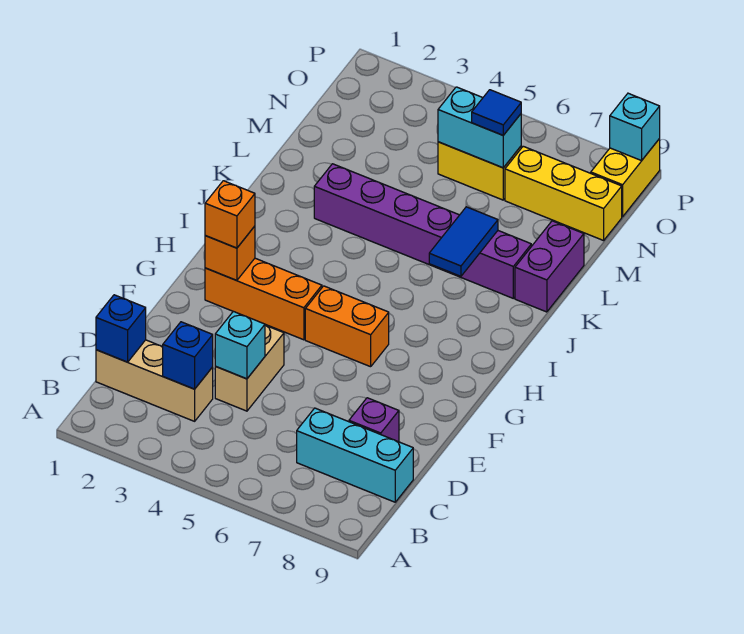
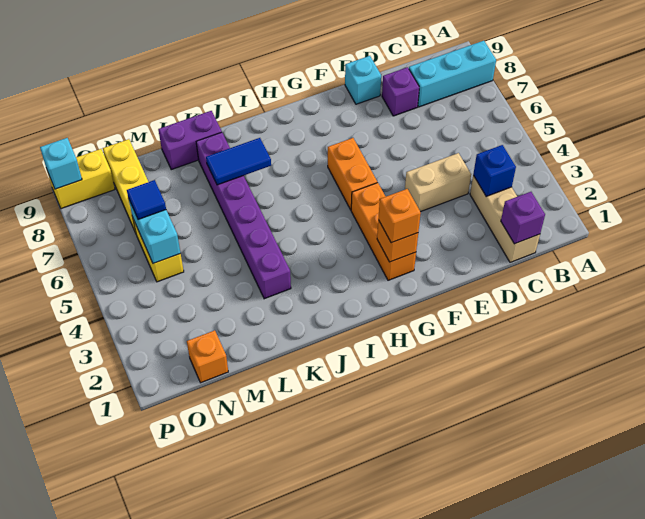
blue brick C1 level 2 -> purple brick C1 level 2
cyan brick C7:C9 level 1 -> cyan brick A8:C8 level 1
cyan brick D4 level 2 -> cyan brick E9 level 1
none -> orange brick N1 level 1

